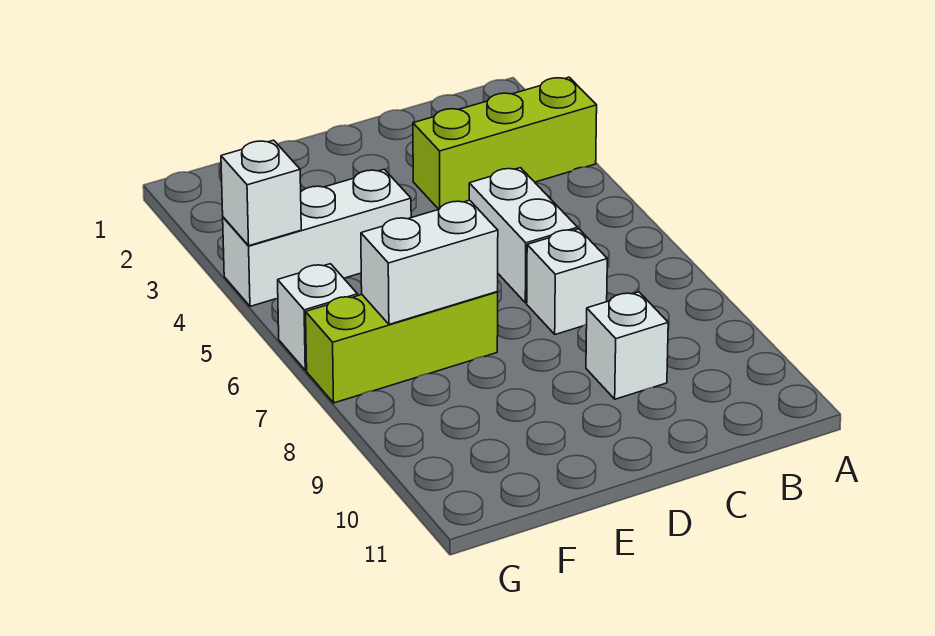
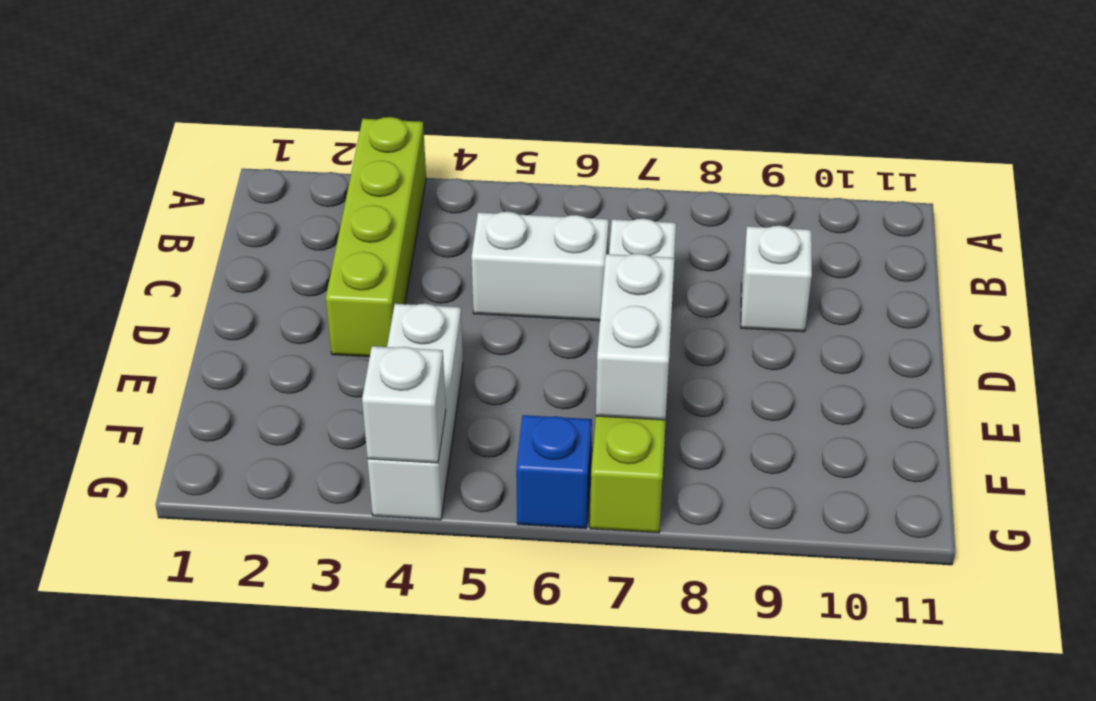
lime brick A3:C3 level 1 -> lime brick A3:D3 level 1
white brick G6 level 1 -> blue brick G6 level 1

